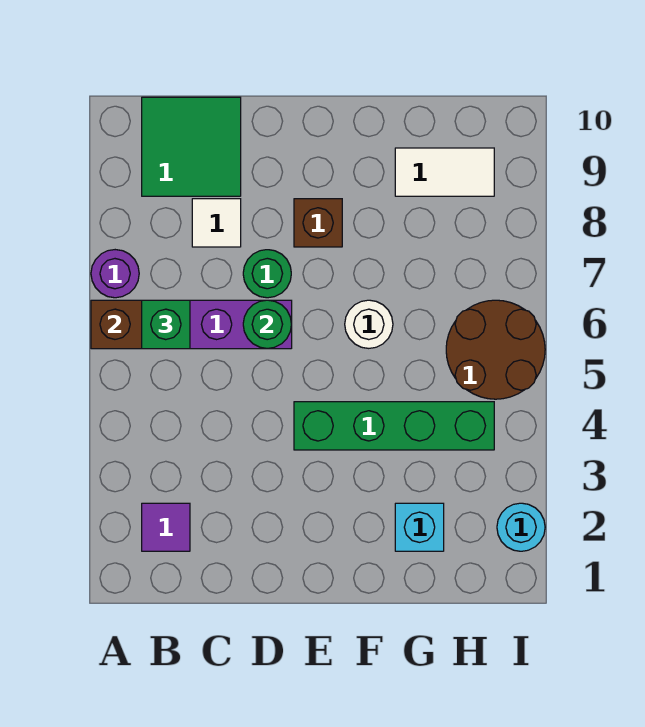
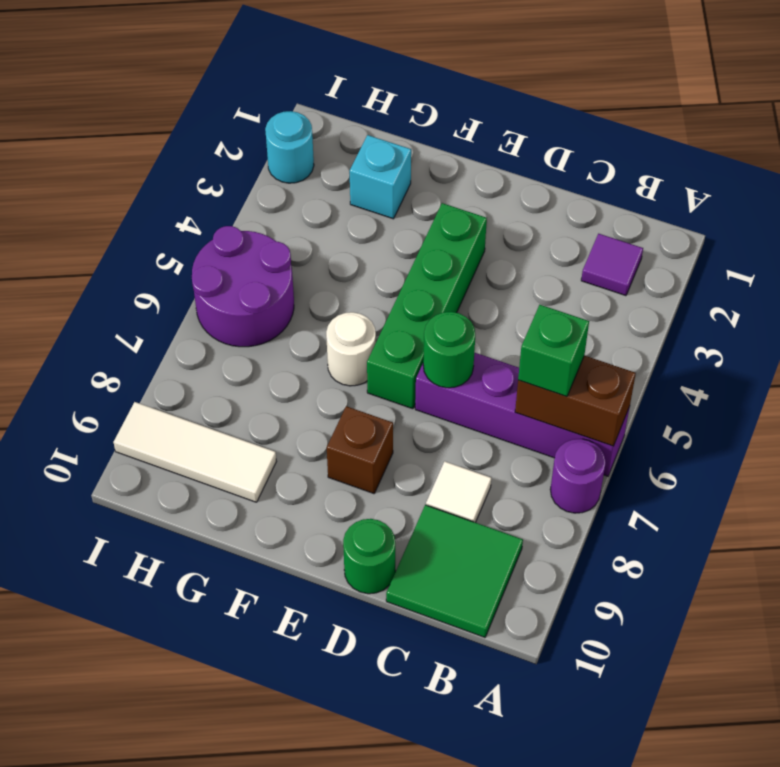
green round brick D7 level 1 -> green round brick D10 level 1
green brick E4:H4 level 1 -> green brick E3:E6 level 1
white tile G9:H9 level 1 -> white tile G9:I9 level 1
brown round brick H5:I6 level 1 -> purple round brick H5:I6 level 1

